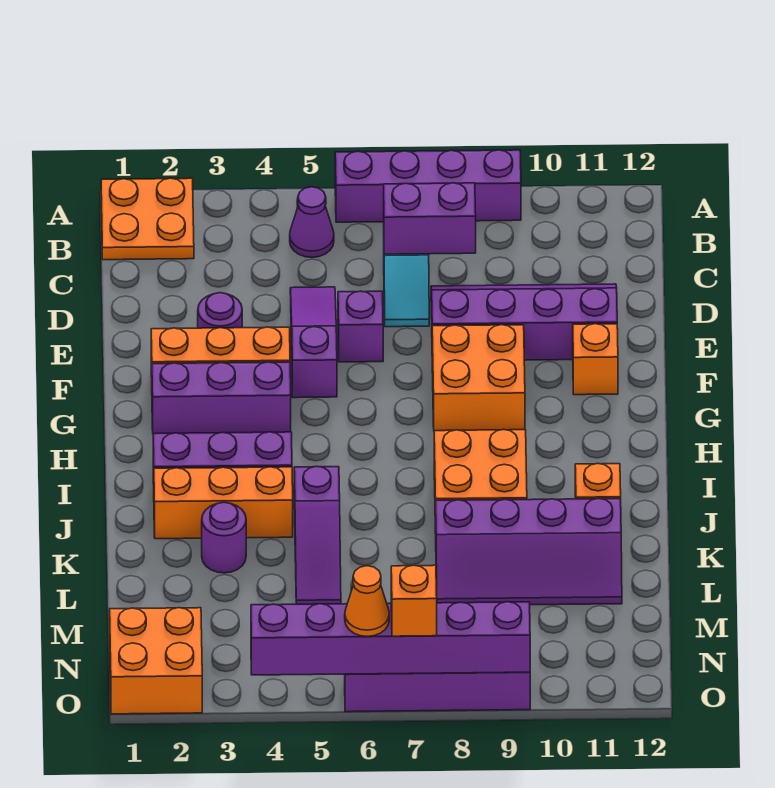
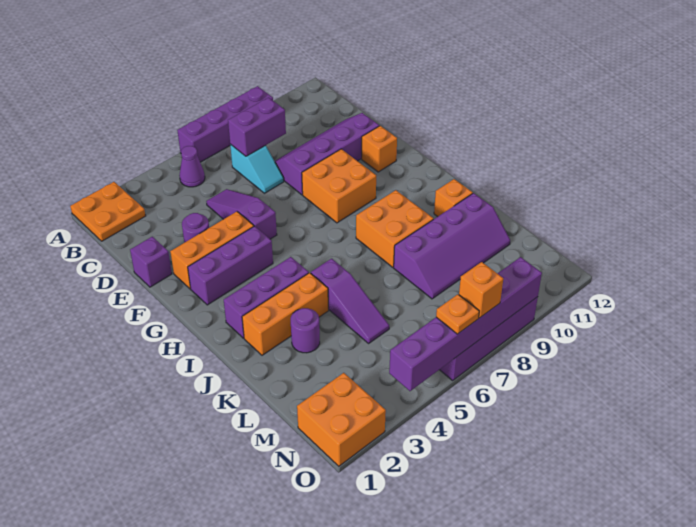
purple brick E6 level 1 -> purple brick E1 level 1
orange cone O6 level 3 -> orange plate O6 level 3

